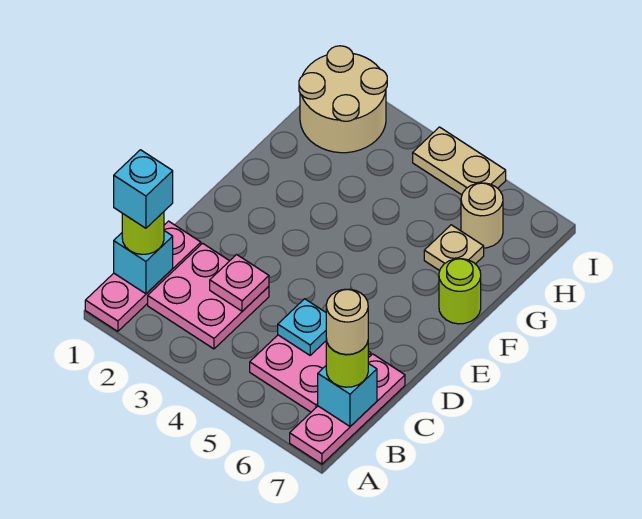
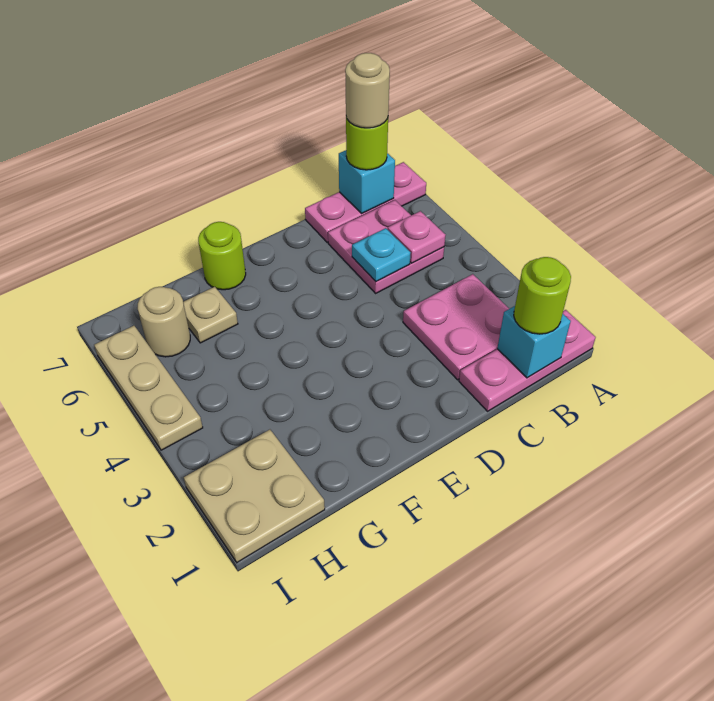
cyan brick B1 level 4 -> none
pink plate C3 level 2 -> pink plate B5 level 2
tan round brick H1:I2 level 1 -> tan plate H1:I2 level 1
tan plate I4:I5 level 1 -> tan plate I4:I6 level 1

